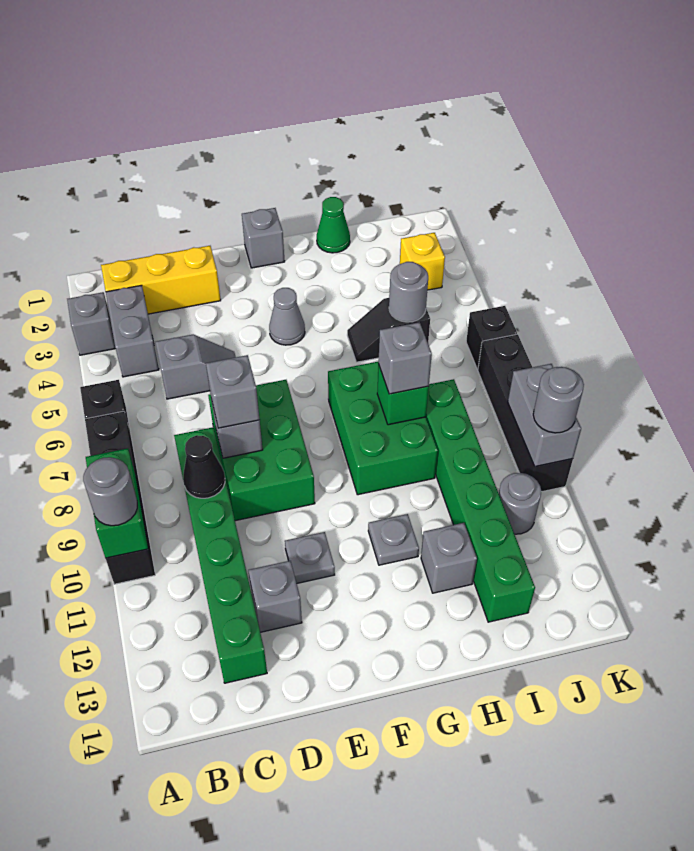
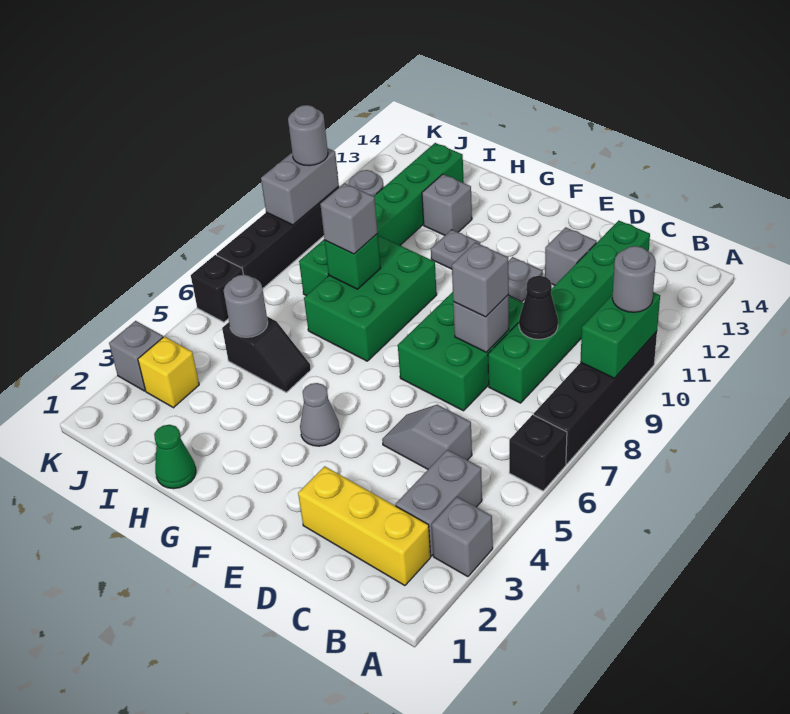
grey brick F1 level 1 -> grey brick K3 level 1

